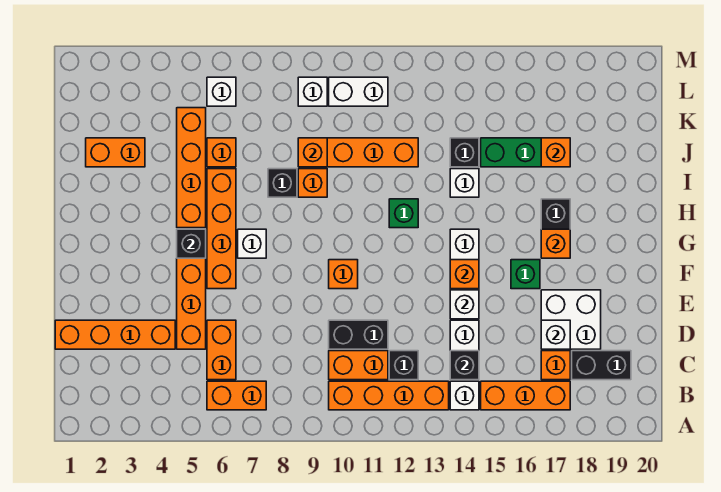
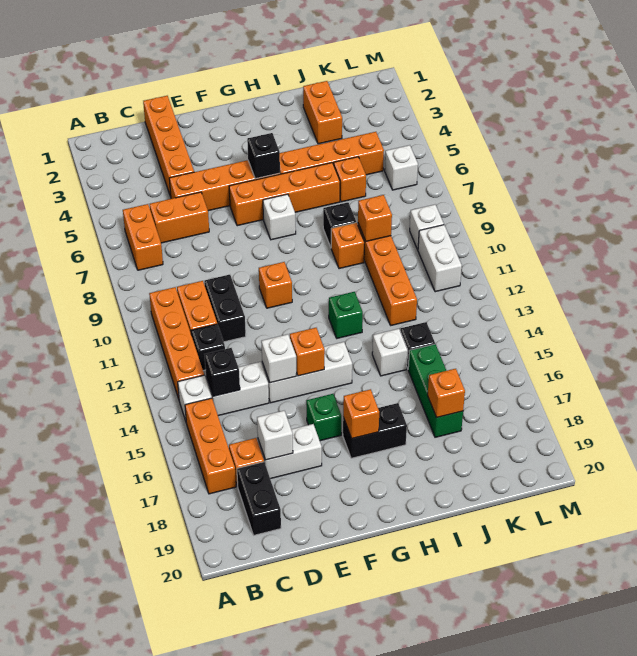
white brick D17:E18 level 1 -> white brick D17:E17 level 1

